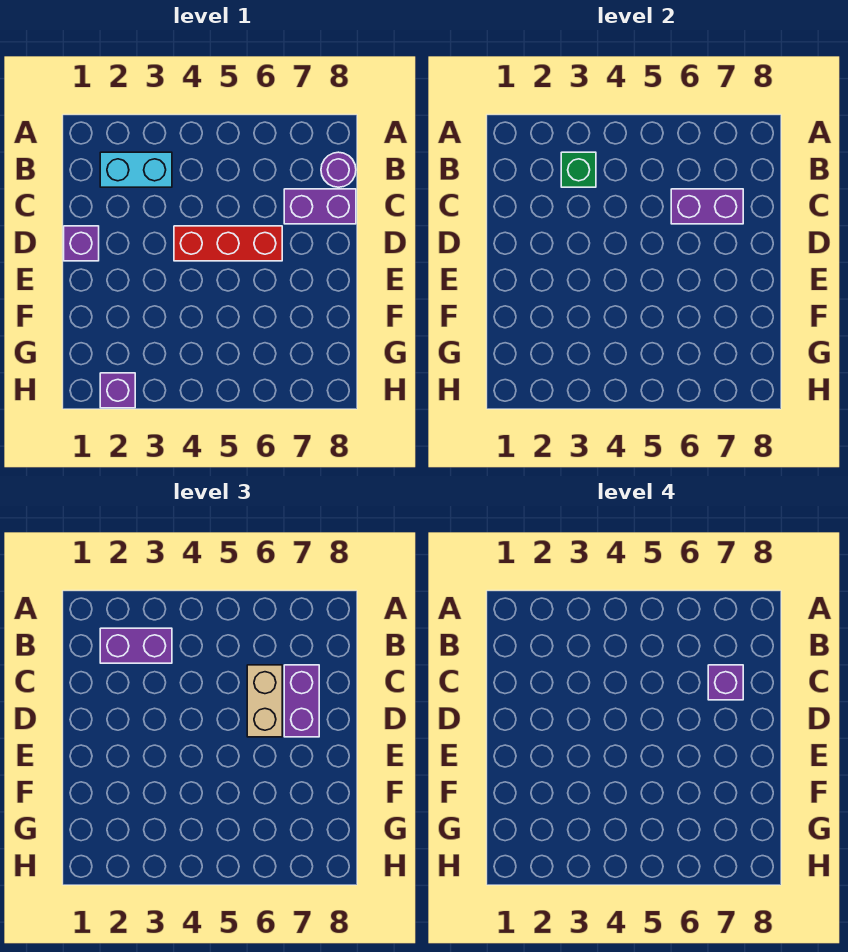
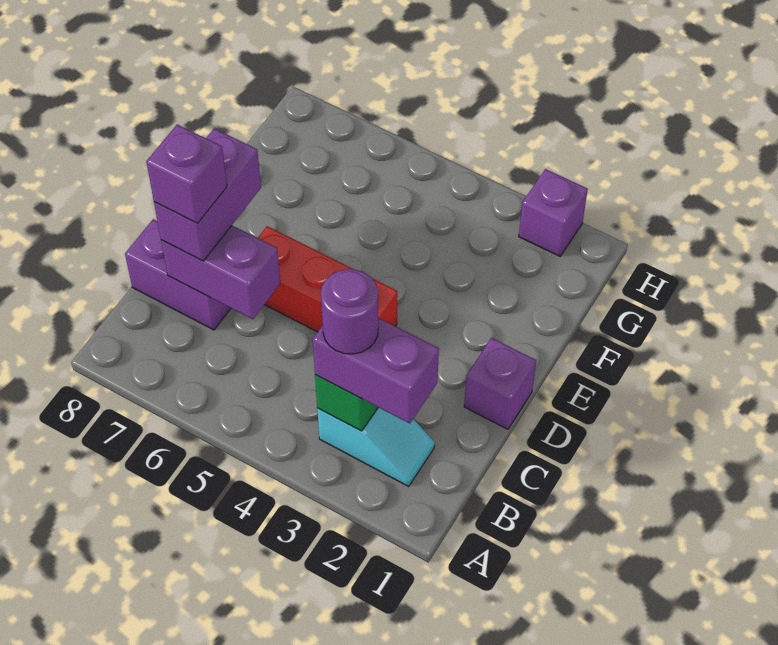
cyan brick B2:B3 level 1 -> cyan slope B2:B3 level 1 top 3
purple round brick B8 level 1 -> purple round brick B3 level 4
tan brick C6:D6 level 3 -> none

